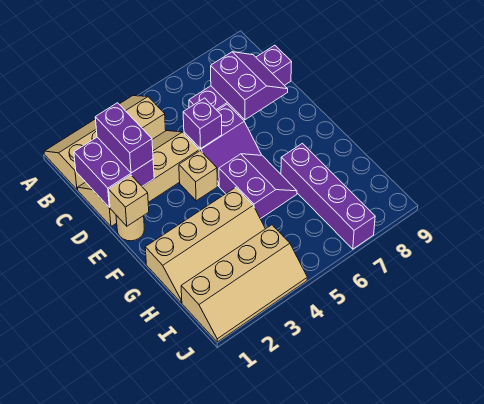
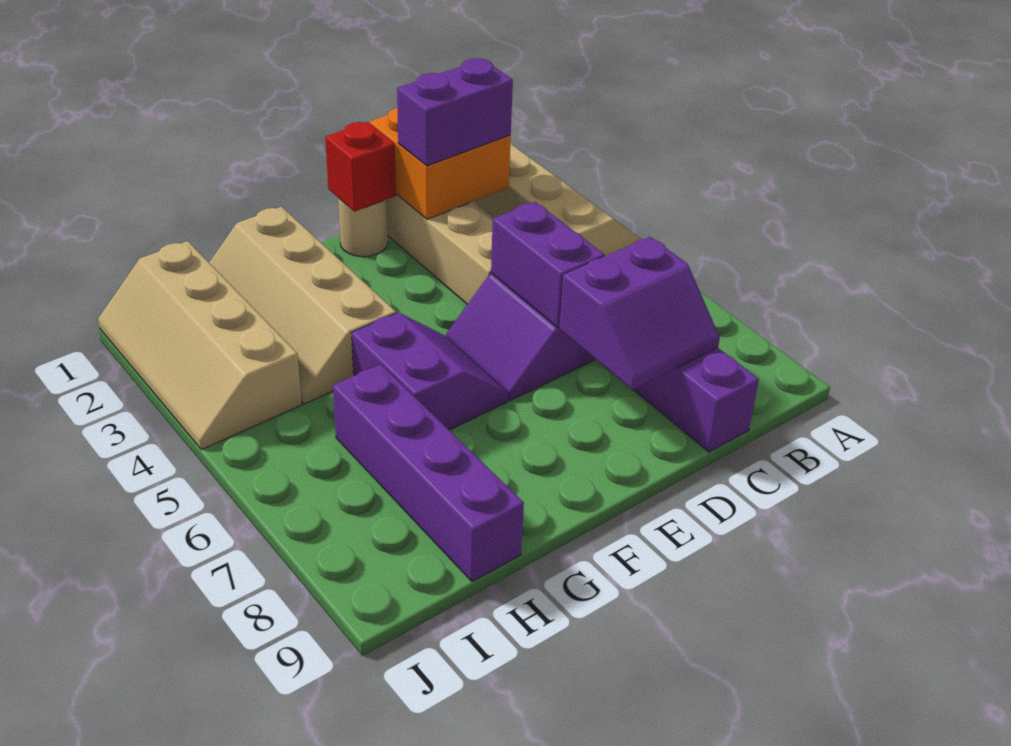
purple brick C1:D2 level 2 -> orange brick C1:D2 level 2
purple brick D5 level 2 -> purple brick D5:D6 level 2
tan brick E1 level 2 -> red brick E1 level 2
tan brick E4 level 1 -> none
purple slope F5:G6 level 1 top 5 -> purple slope F5:G6 level 1 top G
purple brick G7:J7 level 1 -> purple brick H6:H9 level 1

